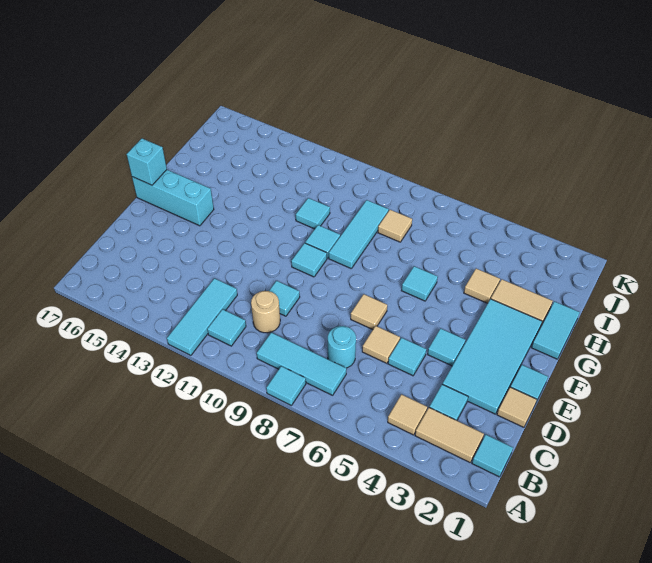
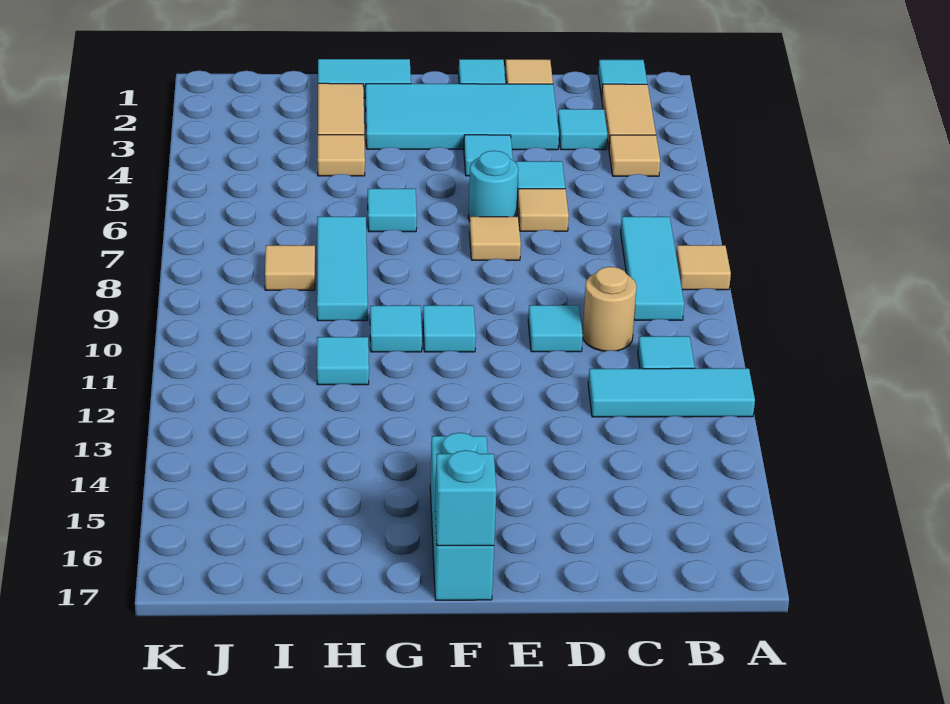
cyan tile A8 level 1 -> tan tile A8 level 1
cyan round brick C7 level 1 -> cyan round brick E6 level 1
cyan tile G9:I9 level 1 -> cyan tile H7:H9 level 1

